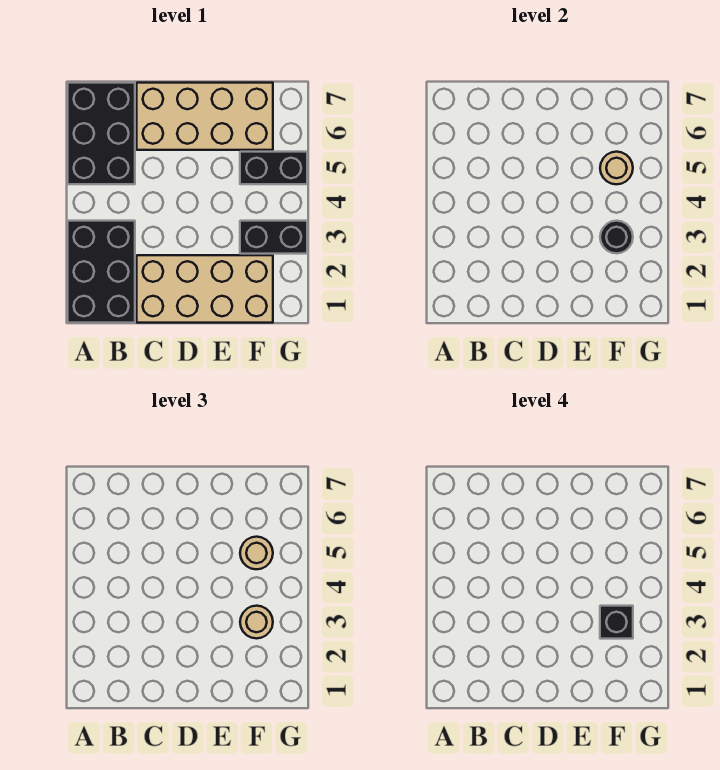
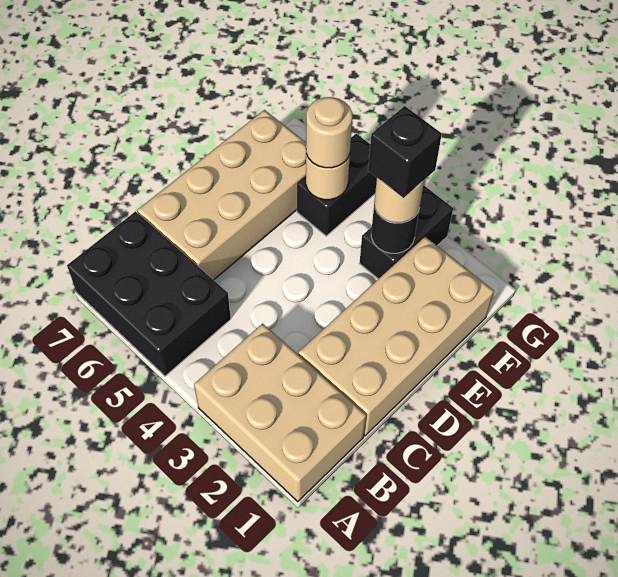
black brick A1:B3 level 1 -> tan brick A1:B3 level 1

